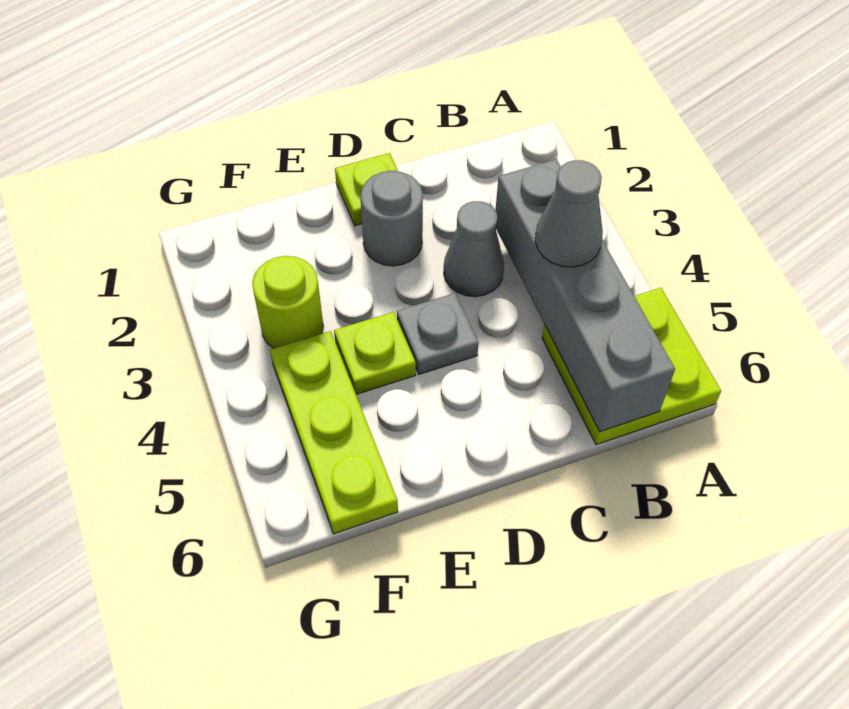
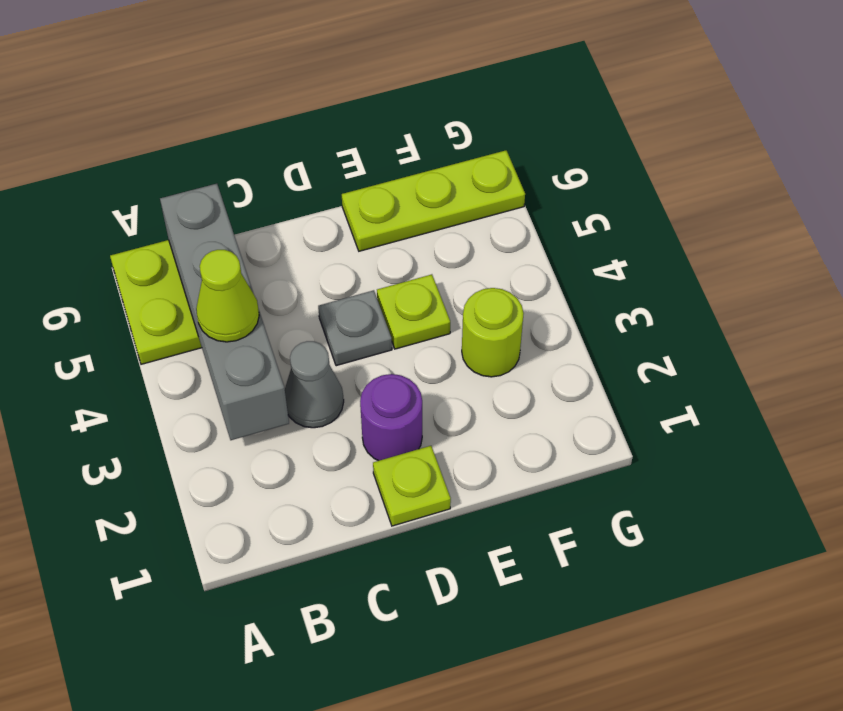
grey cone B4 level 3 -> lime cone B4 level 3
grey round brick D2 level 1 -> purple round brick D2 level 1
lime plate F4:F6 level 1 -> lime plate E6:G6 level 1

